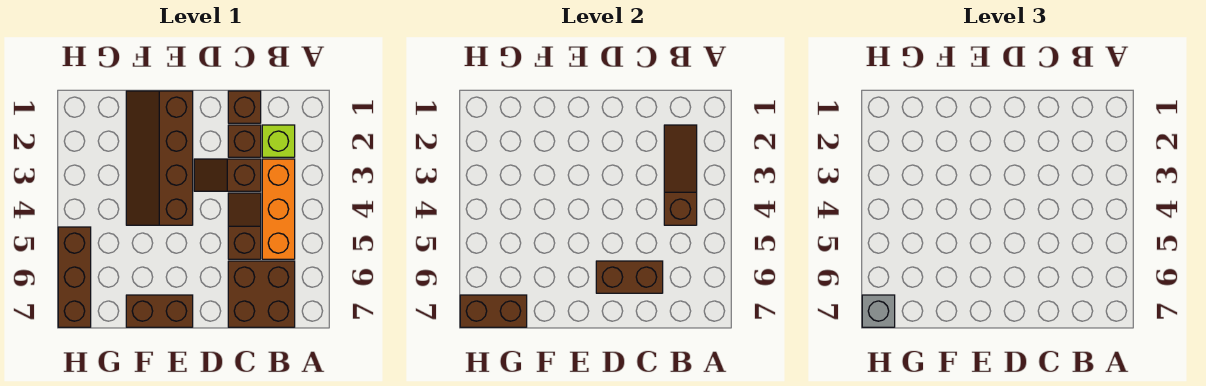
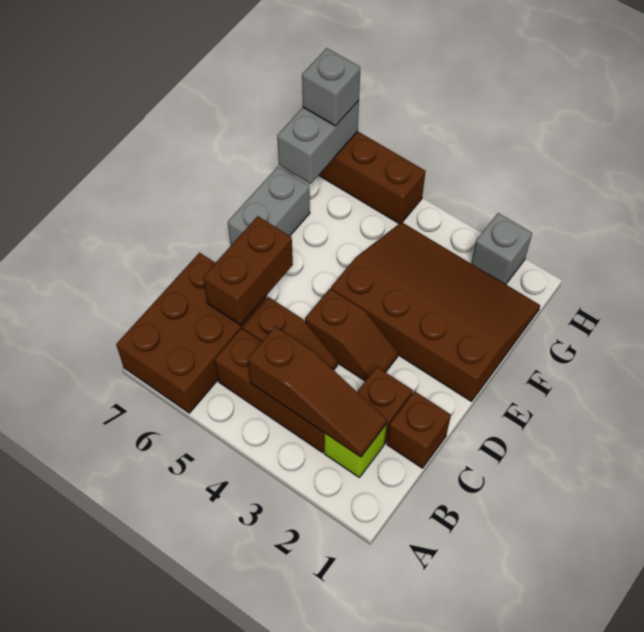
orange brick B3:B5 level 1 -> brown brick B3:B5 level 1
brown brick B6:C7 level 1 -> brown brick A6:C7 level 1
brown slope C3:D3 level 1 top C -> brown slope D3:D4 level 1 top 4
brown slope E1:F4 level 1 top E -> brown slope E1:G4 level 1 top E
brown brick E7:F7 level 1 -> grey brick E7:F7 level 1
brown brick G7:H7 level 2 -> grey brick G7:H7 level 2
none -> grey brick H2 level 1

